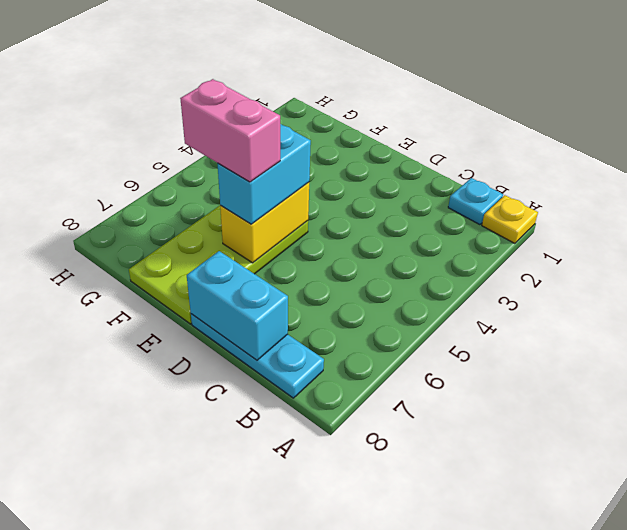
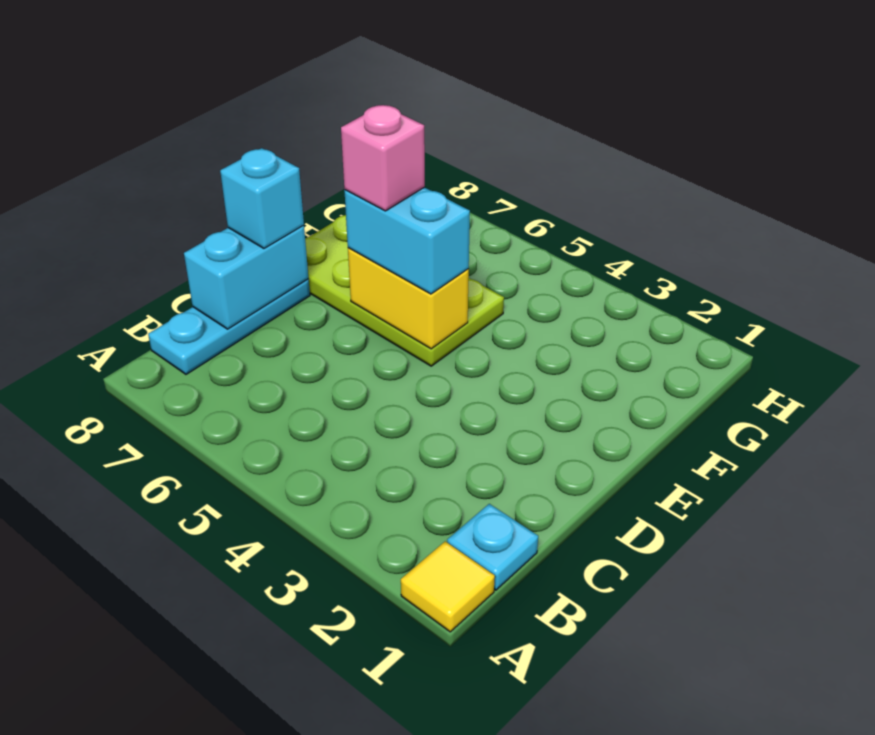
yellow plate A1 level 1 -> yellow tile A1 level 1
none -> cyan brick D8 level 3
pink brick E6:F6 level 4 -> pink brick E6 level 4

